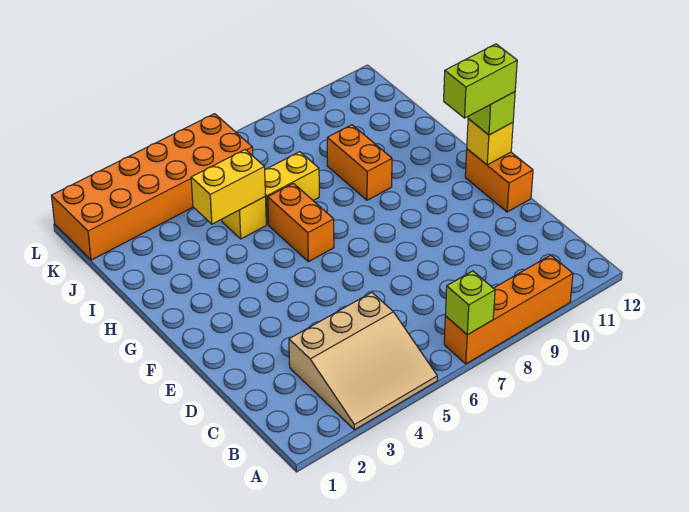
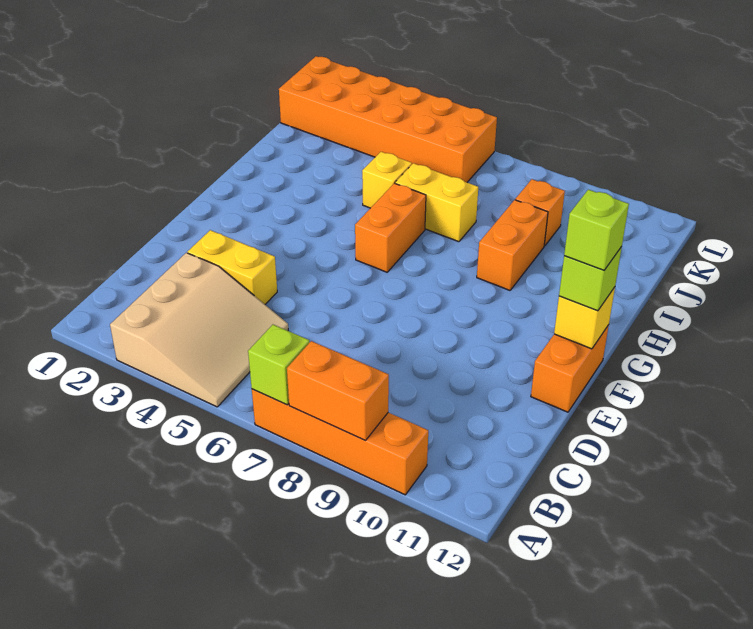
tan slope A3:C5 level 1 top C -> tan slope A3:C5 level 1 top 3
none -> orange brick A8:A9 level 2
lime brick F11:F12 level 4 -> lime brick F12 level 4
yellow brick I4:I5 level 2 -> yellow brick D3:D4 level 1
none -> orange brick J9 level 1

